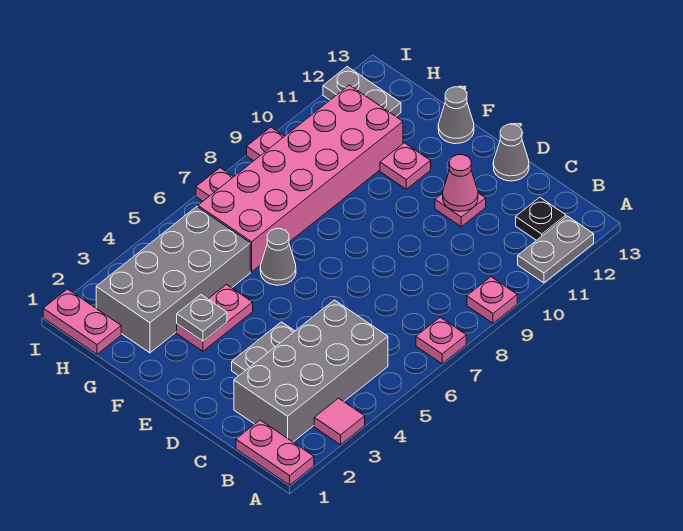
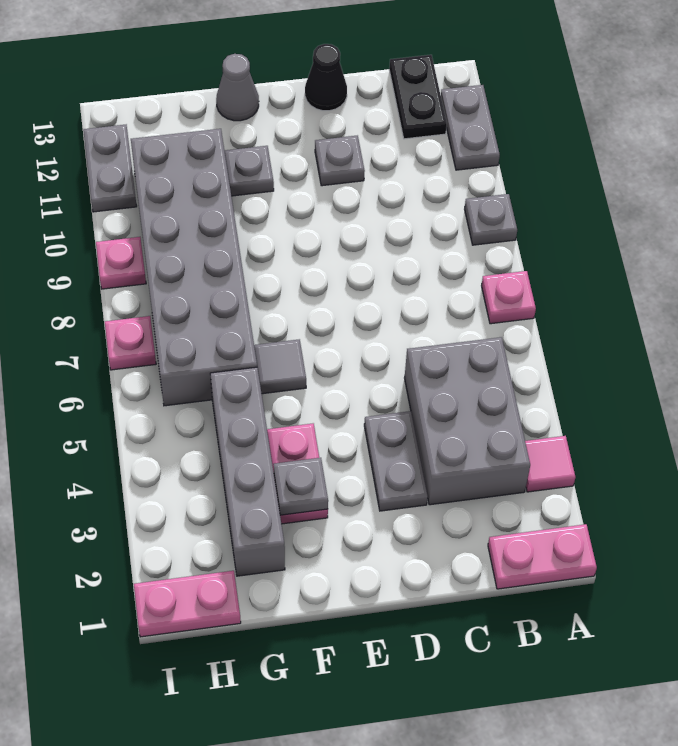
pink plate A9 level 1 -> grey plate A9 level 1
grey brick B2:C5 level 1 -> grey brick B3:C5 level 1
black plate B12 level 1 -> black plate B12:B13 level 1
pink plate D11 level 1 -> grey plate D11 level 1
pink cone D11 level 2 -> none
grey cone D13 level 1 -> black cone D13 level 1
grey cone F6 level 1 -> grey tile F6 level 1
pink plate F11 level 1 -> grey plate F11 level 1
grey brick G2:H5 level 1 -> grey brick G2:G5 level 1
pink brick G6:H11 level 1 -> grey brick G6:H11 level 1
grey plate H12:I12 level 1 -> grey plate I11:I12 level 1

